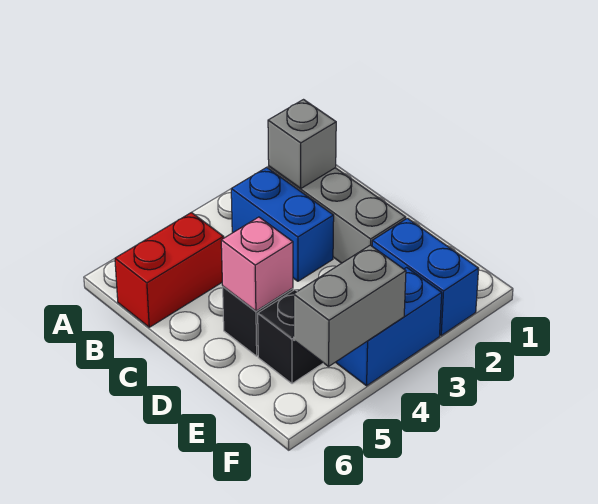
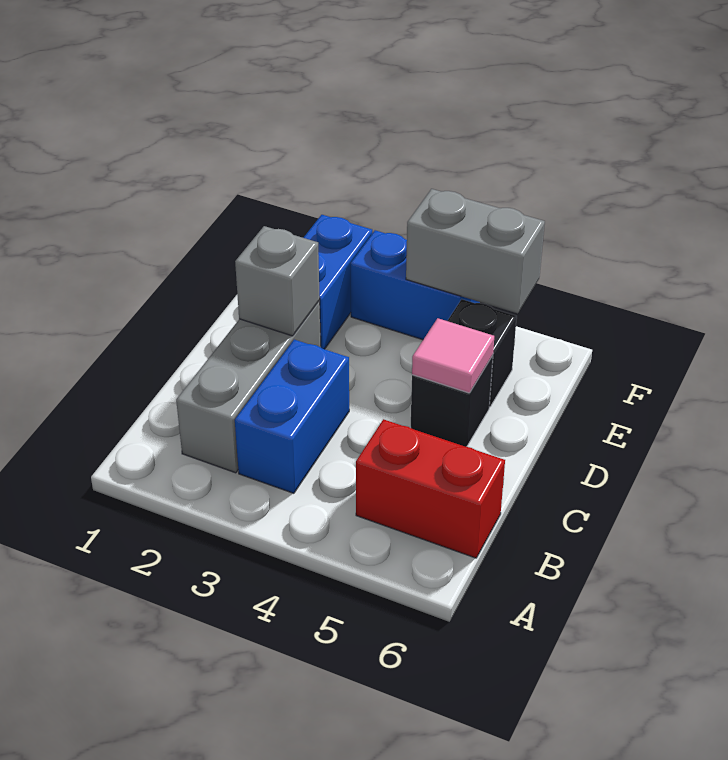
grey brick B2 level 2 -> grey brick D2 level 2
pink brick D5 level 2 -> pink tile D5 level 2

